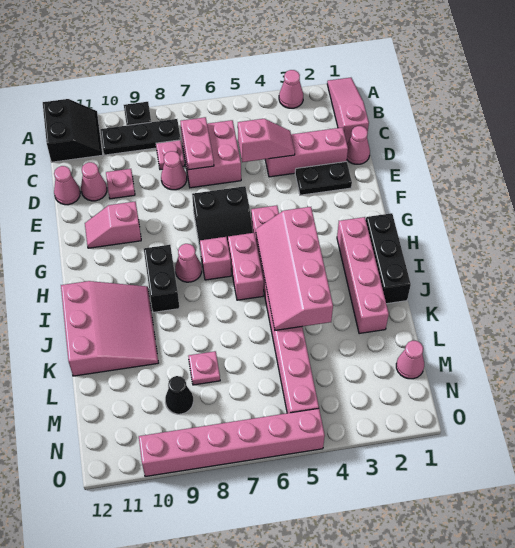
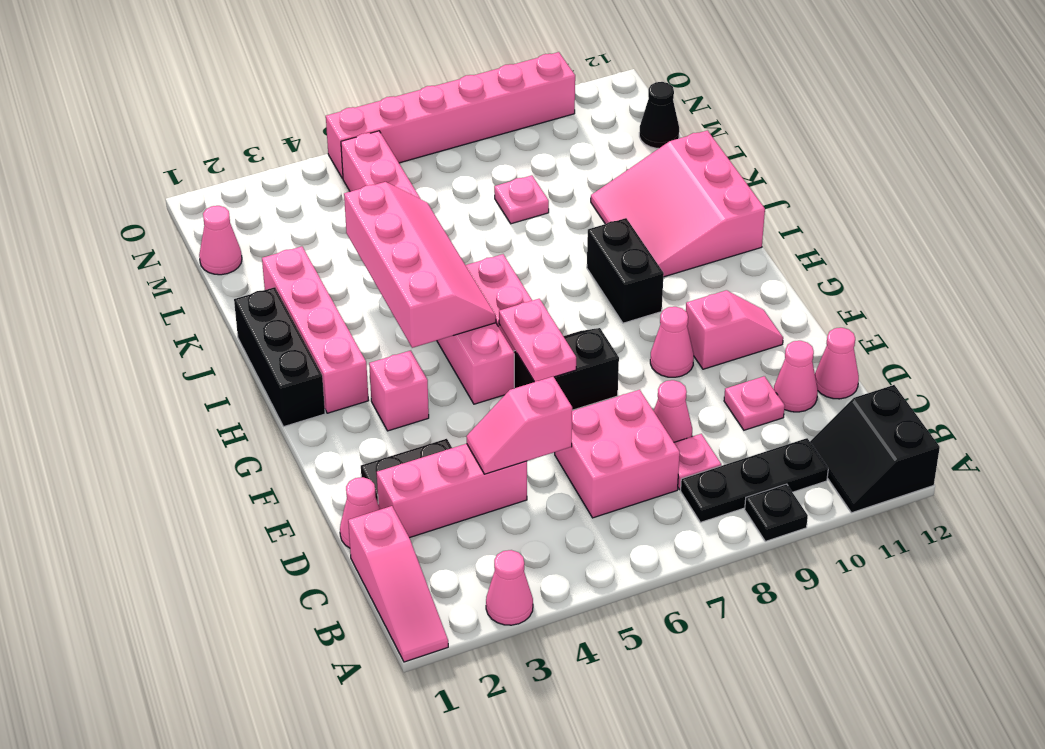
pink plate C7:D7 level 2 -> pink plate F6:G6 level 2
pink brick H7 level 1 -> pink brick G3 level 1
pink cone H8 level 1 -> pink cone F9 level 1
black cone M9 level 1 -> black cone M12 level 1

